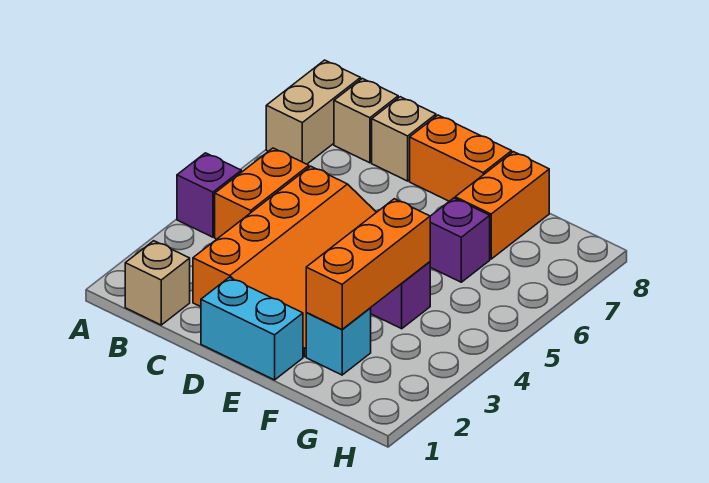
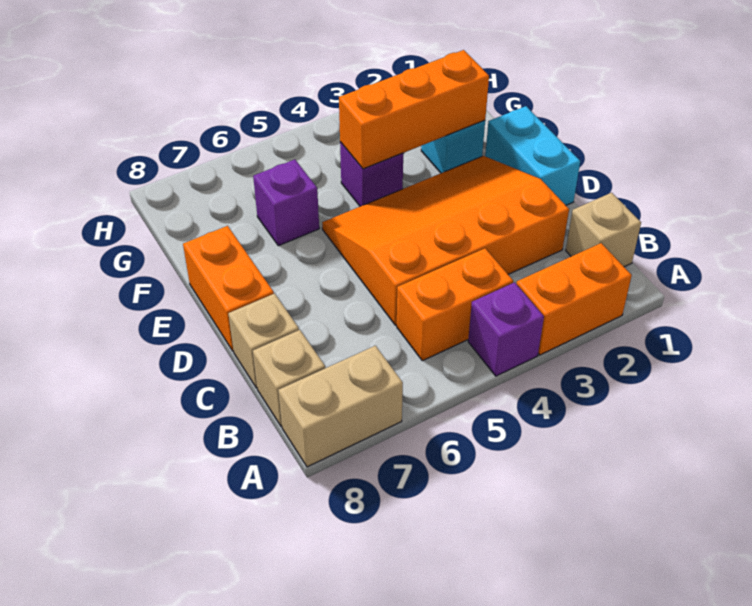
orange brick F7:F8 level 1 -> orange brick A2:A3 level 1

